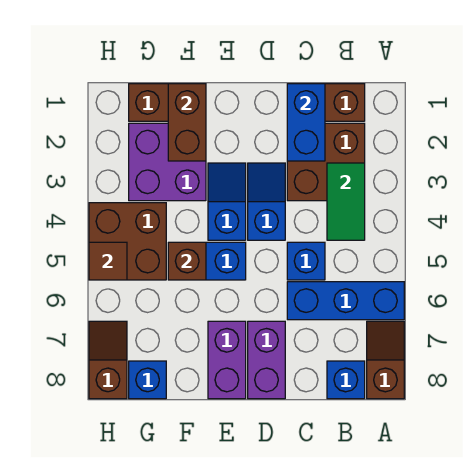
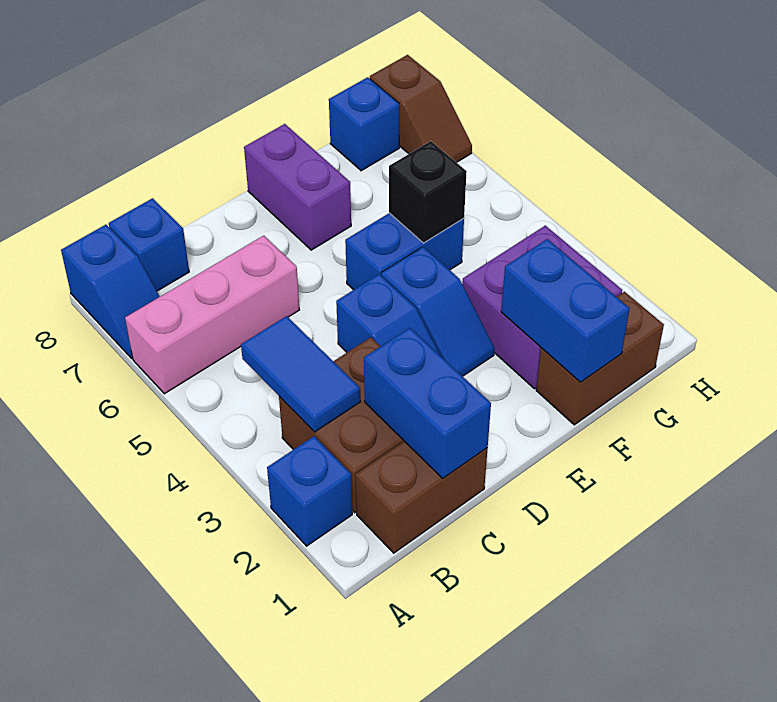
blue brick A6:C6 level 1 -> pink brick A6:C6 level 1
brown slope A7:A8 level 1 top 8 -> blue slope A7:A8 level 1 top 8
green tile B3:B4 level 2 -> blue tile B3:B4 level 2
blue brick C5 level 1 -> blue brick A2 level 1
purple brick D7:D8 level 1 -> none
brown brick F1:F2 level 2 -> blue brick F1:F2 level 2
brown brick F5 level 2 -> black brick F5 level 2
brown brick G4:H5 level 1 -> none
brown tile H5 level 2 -> none

